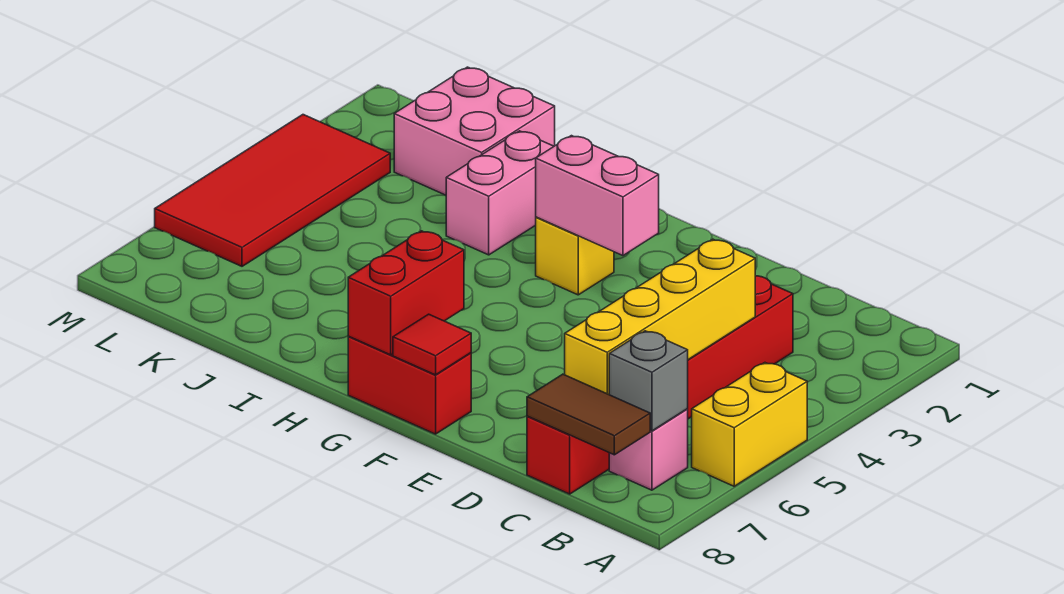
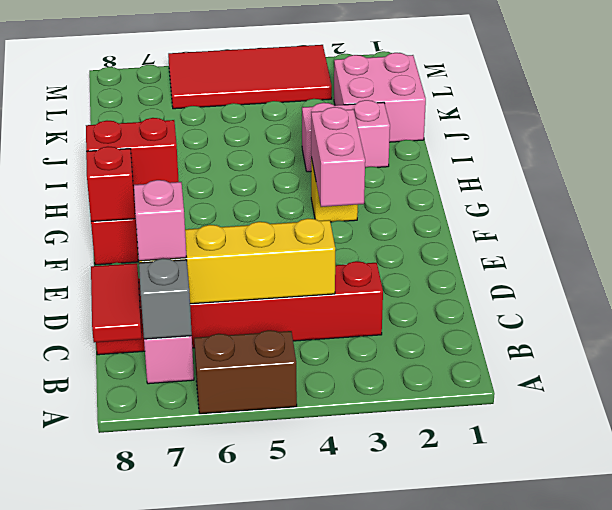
yellow brick A5:A6 level 1 -> brown brick A5:A6 level 1
brown tile B8:C8 level 2 -> red tile B8:C8 level 2
none -> pink brick C7 level 3
red tile F8 level 2 -> red brick F8 level 2

